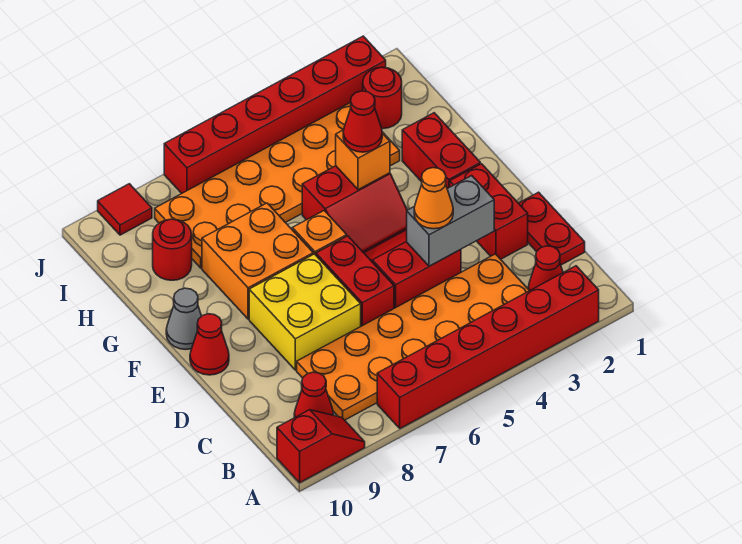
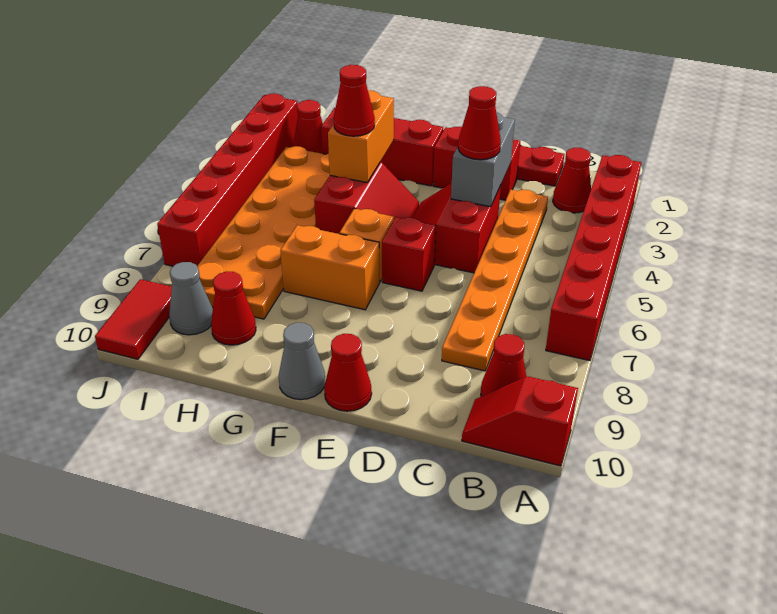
red slope A9:A10 level 1 top 10 -> red slope A10:B10 level 1 top A
orange plate B3:C8 level 1 -> orange plate C3:C8 level 1
orange cone D4 level 3 -> red cone D4 level 3
red brick D6:E6 level 1 -> red brick E6 level 1
yellow brick D7:E8 level 1 -> none
red brick F2:G2 level 1 -> red brick F2:H2 level 1
orange brick F7:G8 level 1 -> orange brick F7:G7 level 1
orange brick G4 level 2 -> orange brick G3:G4 level 2
red round brick H9 level 1 -> red cone H9 level 1
red round brick I2 level 1 -> red cone I2 level 1
none -> grey cone I9 level 1
red tile J9 level 1 -> red tile J9:J10 level 1

